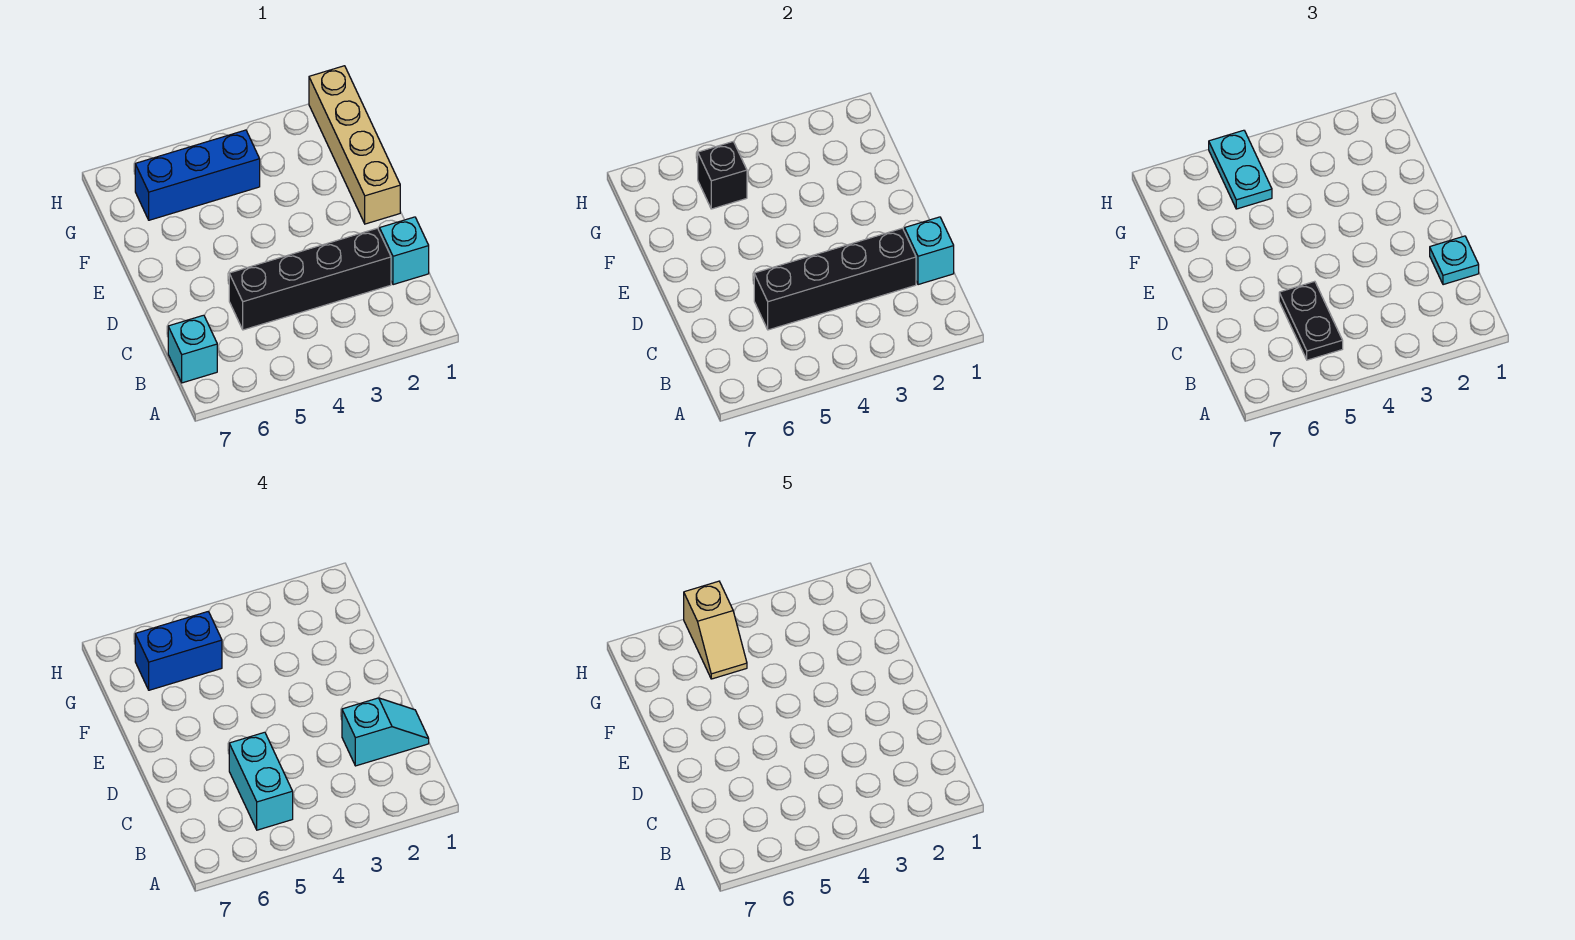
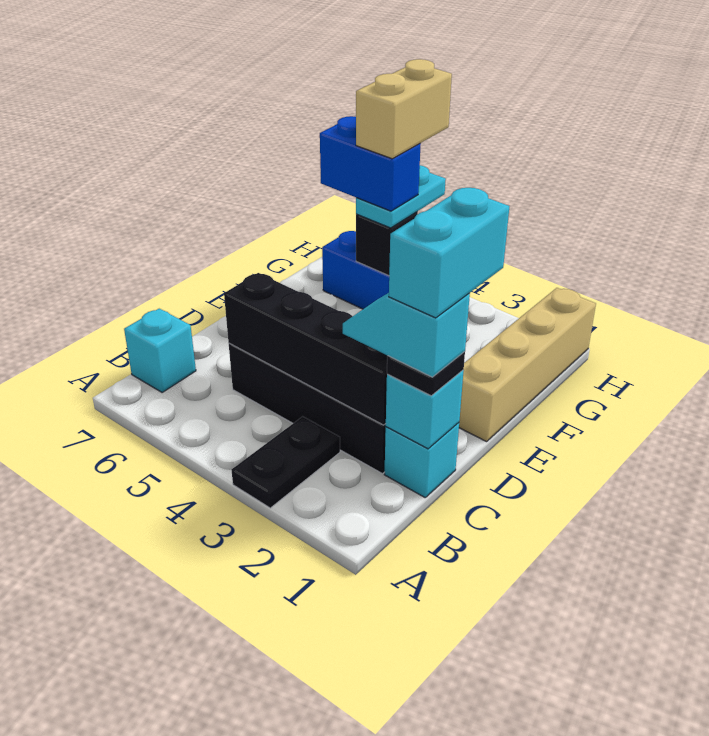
black plate B5:C5 level 3 -> black plate A3:B3 level 1
cyan brick B5:C5 level 4 -> cyan brick C1:D1 level 5
cyan plate C1 level 3 -> black plate C1 level 3
cyan slope C1:C2 level 4 top 2 -> cyan slope C1:C2 level 4 top 1
tan slope G5:H5 level 5 top H -> tan brick G5:H5 level 5

